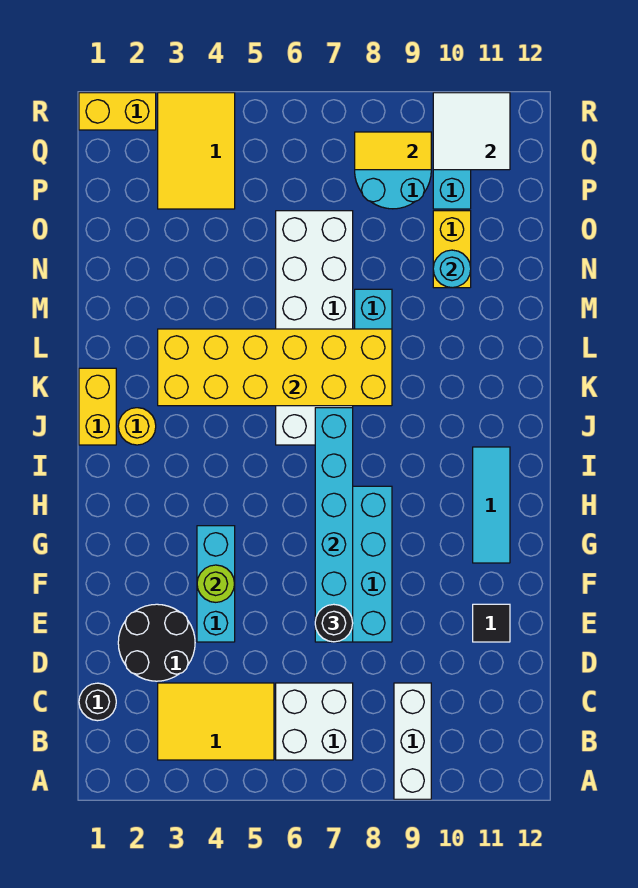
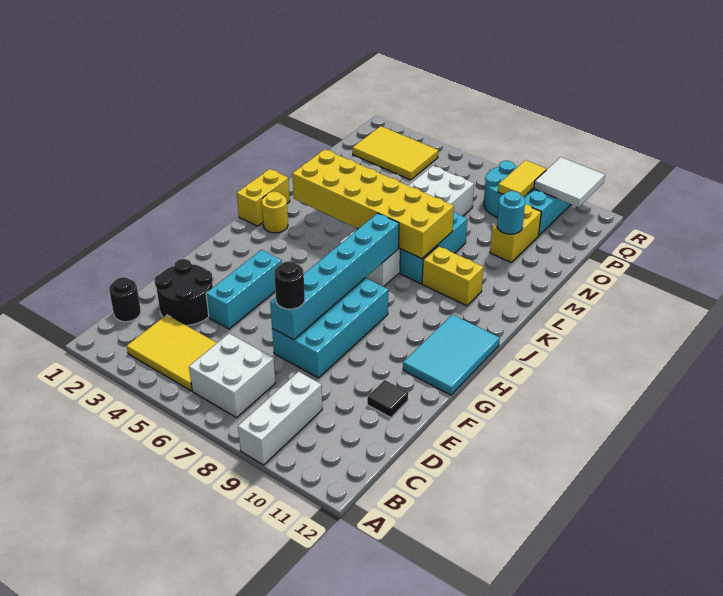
lime round brick F4 level 2 -> none
cyan tile G11:I11 level 1 -> cyan tile G11:I12 level 1
yellow tile P3:R4 level 1 -> yellow tile P2:Q4 level 1
yellow tile Q8:Q9 level 2 -> yellow tile P9:Q9 level 2
yellow brick R1:R2 level 1 -> yellow brick K9:K10 level 1

